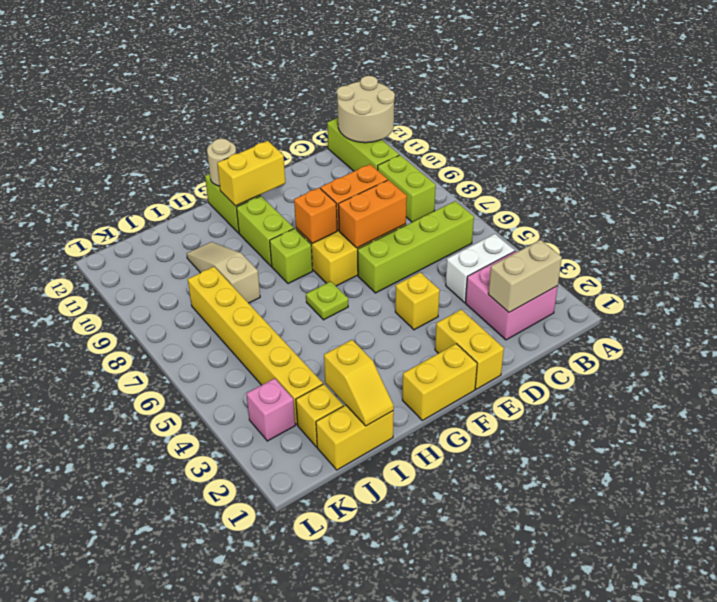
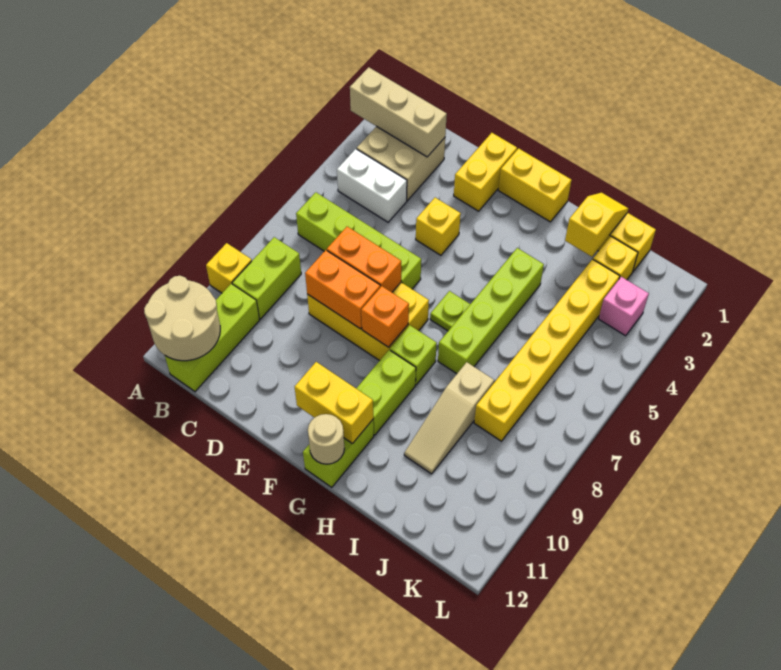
none -> yellow brick A9 level 1
pink brick B2:C3 level 1 -> tan brick B2:C3 level 1
tan brick B2:C2 level 2 -> tan brick A2:C2 level 2
none -> lime brick H4:H7 level 1

